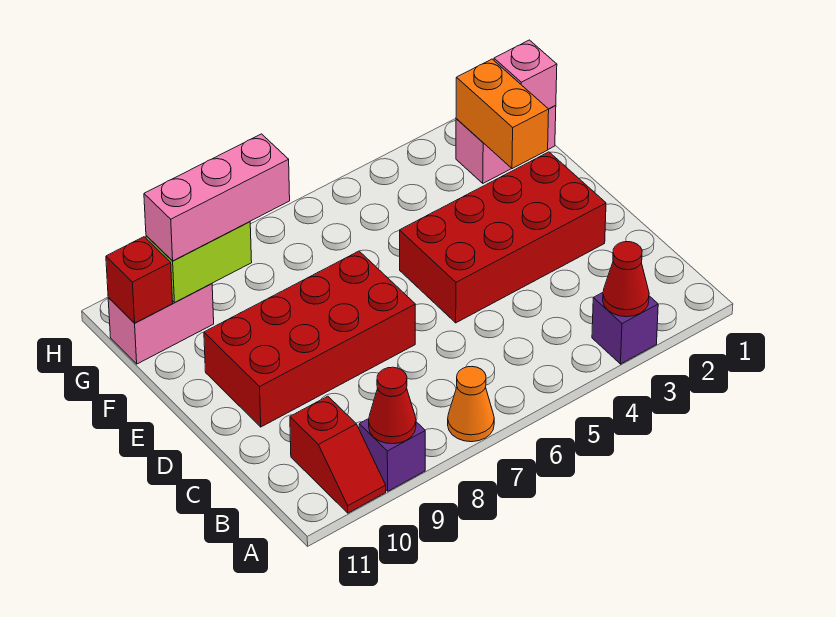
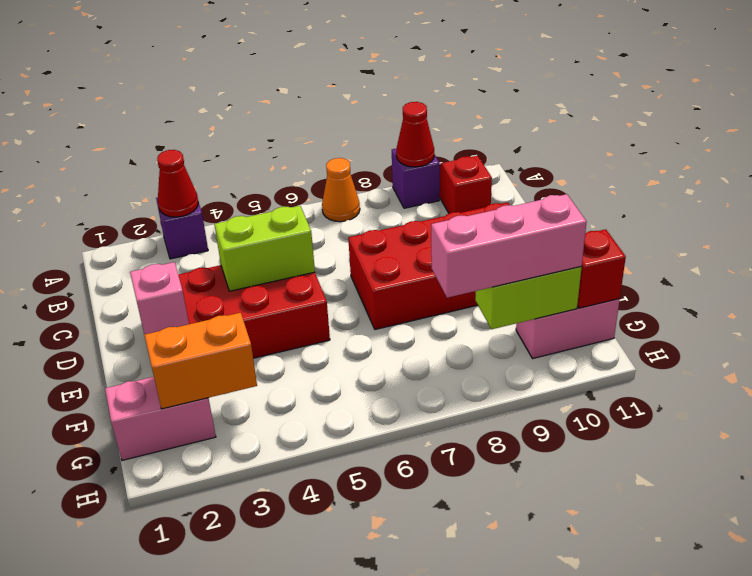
none -> lime brick D4:D5 level 2
orange brick F2:G2 level 2 -> orange brick G2:G3 level 2
pink brick G1 level 2 -> pink brick E2 level 2

